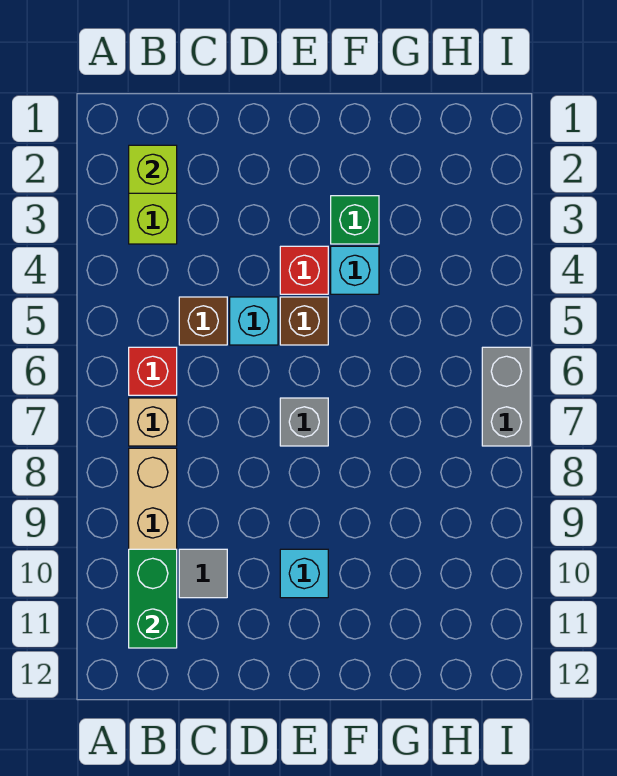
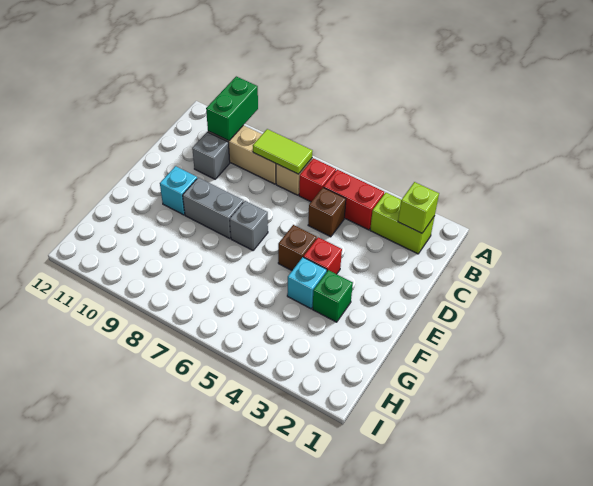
none -> red brick B4:B5 level 1
none -> lime tile B7:B8 level 2
green brick B10:B11 level 2 -> green brick A10:B10 level 2
grey tile C10 level 1 -> grey brick C10 level 1
cyan brick D5 level 1 -> none
grey brick I6:I7 level 1 -> grey brick E8:E9 level 1

